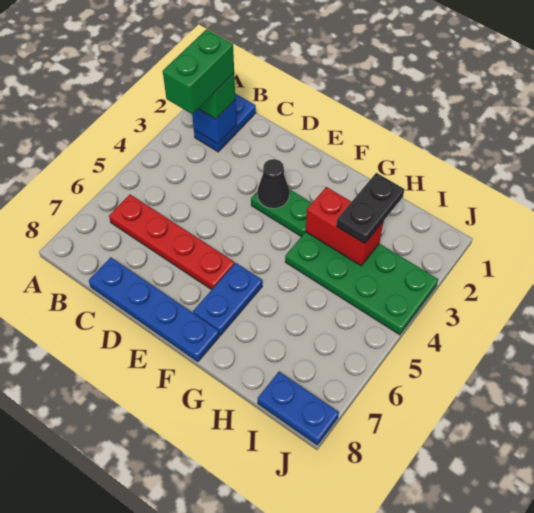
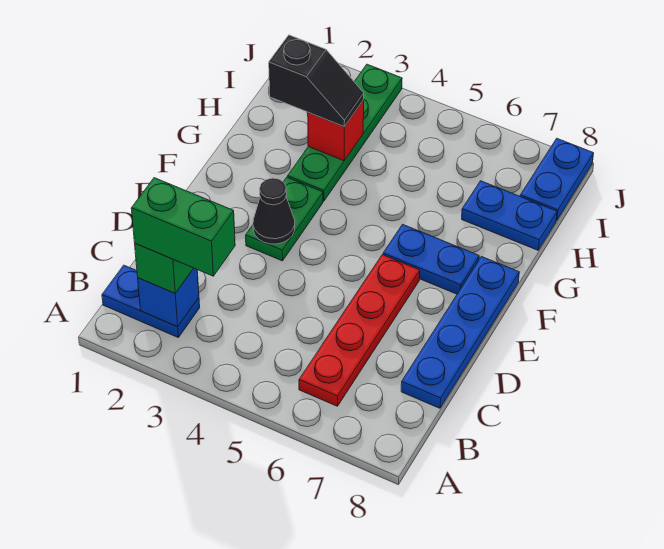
green plate G3:J4 level 1 -> green plate G3:J3 level 1
red brick G3:H3 level 2 -> red brick H3 level 2
black plate H2:H3 level 3 -> black slope H2:H3 level 3 top 2
none -> blue plate H7:H8 level 1

